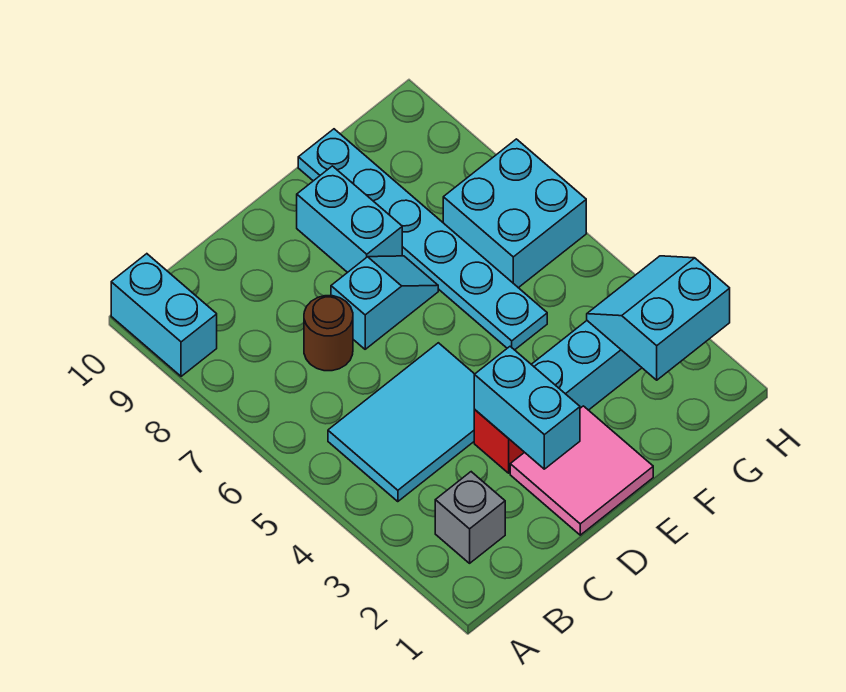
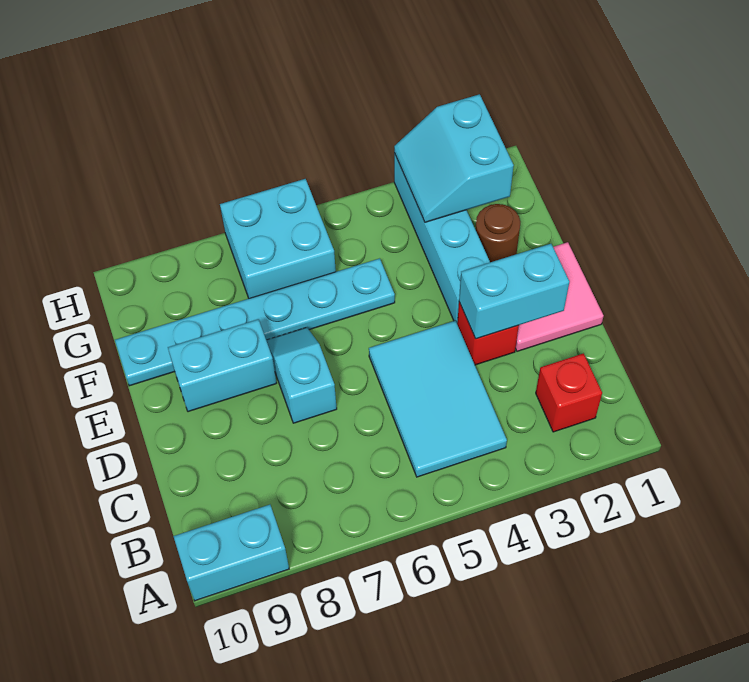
grey brick B2 level 1 -> red brick B2 level 1
brown round brick C7 level 1 -> brown round brick F2 level 1

